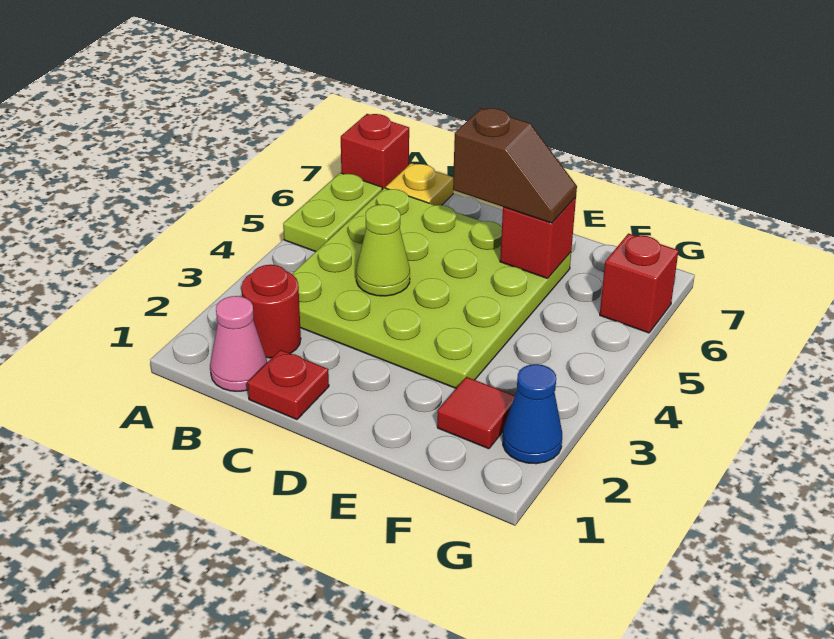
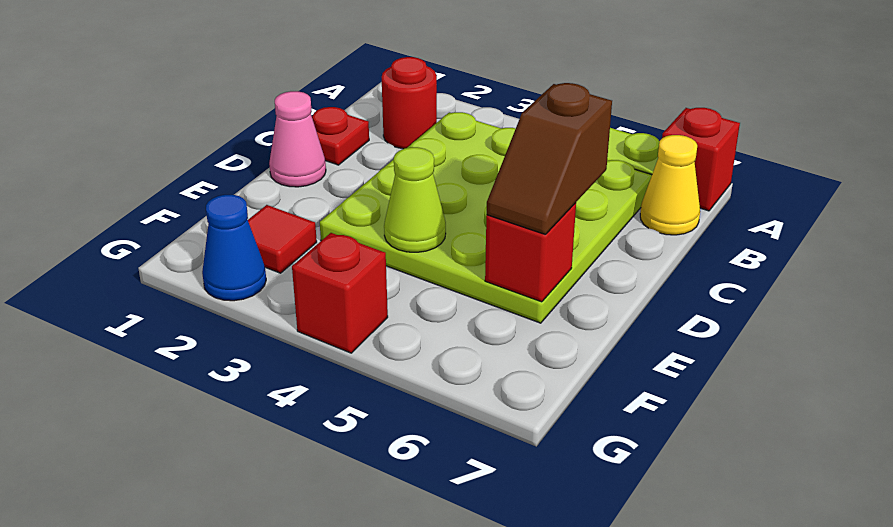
pink cone B1 level 1 -> pink cone D1 level 1
yellow plate B7 level 1 -> yellow cone B7 level 1
lime cone C4 level 2 -> lime cone E4 level 2
red brick G6 level 1 -> red brick G4 level 1

